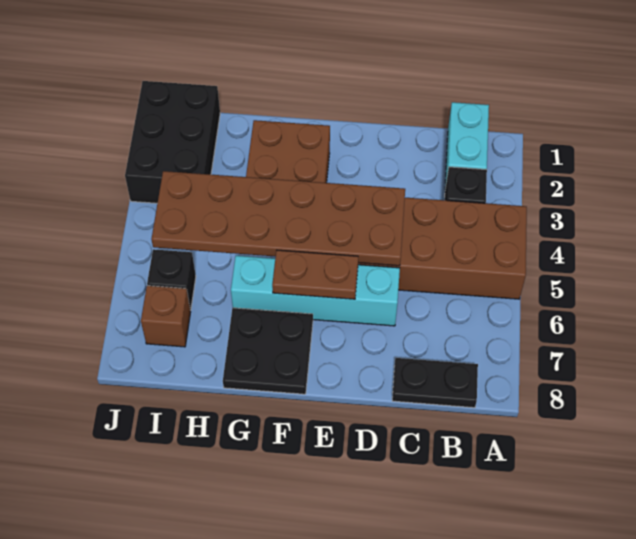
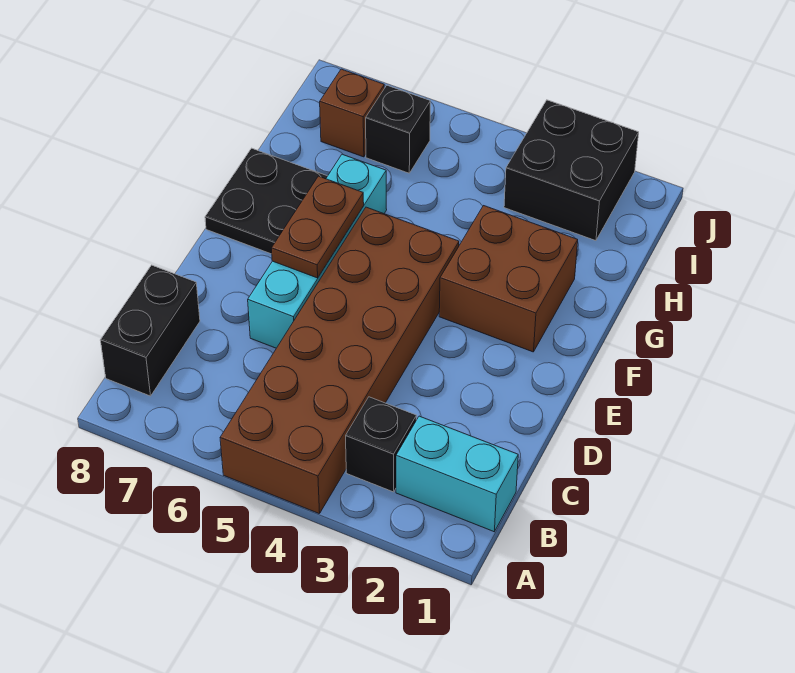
black plate B8:C8 level 1 -> black brick B8:C8 level 1
brown plate D4:I5 level 2 -> none
black brick I1:J3 level 1 -> black brick I2:J3 level 1

